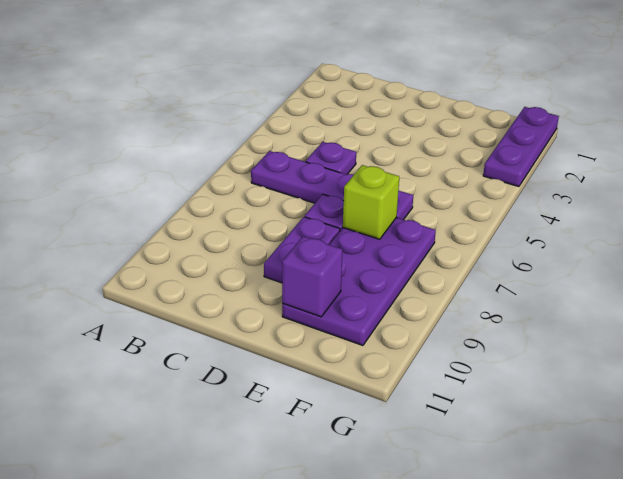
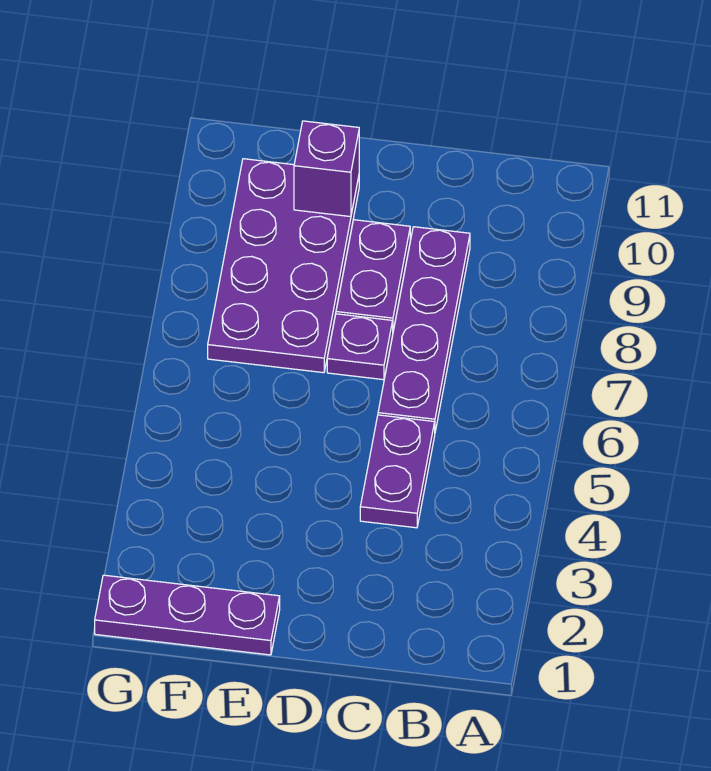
purple plate B6:E6 level 1 -> purple plate C6:C9 level 1
purple plate C5 level 1 -> purple plate C4:C5 level 1
lime brick E7 level 2 -> none
purple plate G1:G3 level 1 -> purple plate E1:G1 level 1

